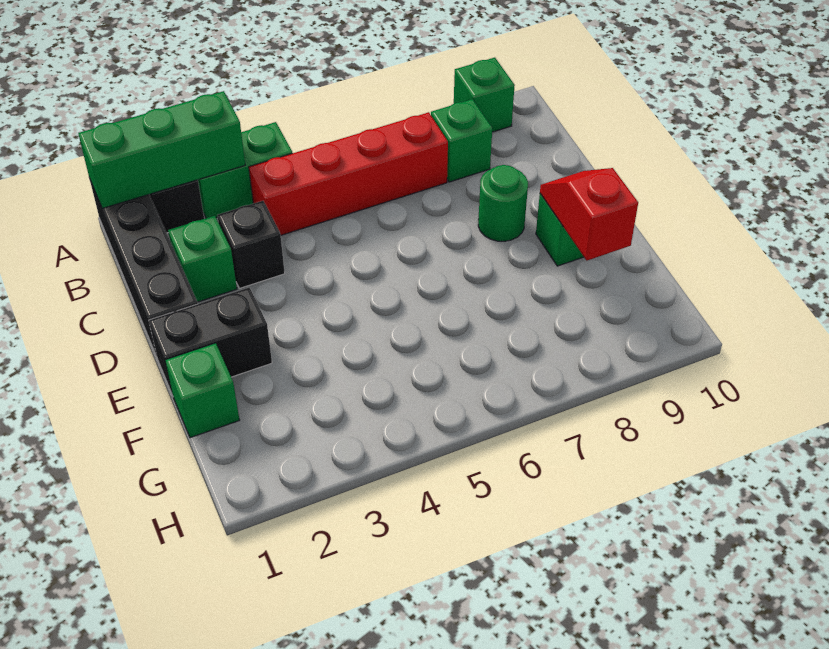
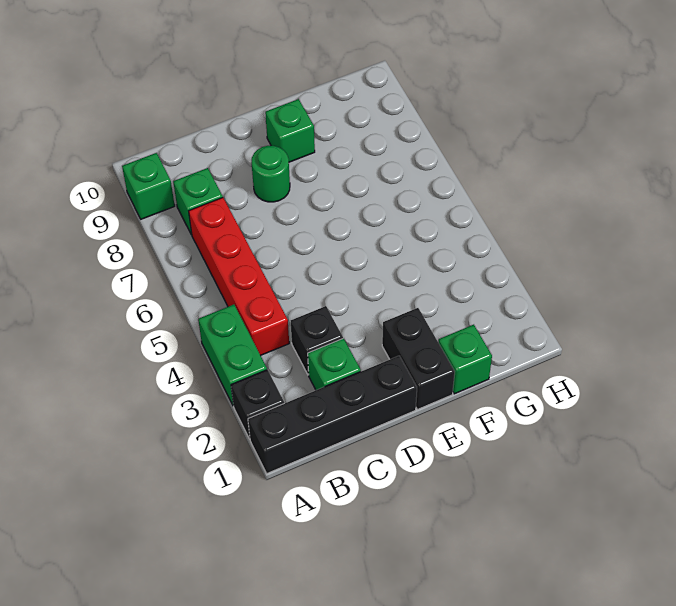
green brick A1:A3 level 2 -> none
red slope E9:F9 level 2 top F -> none

